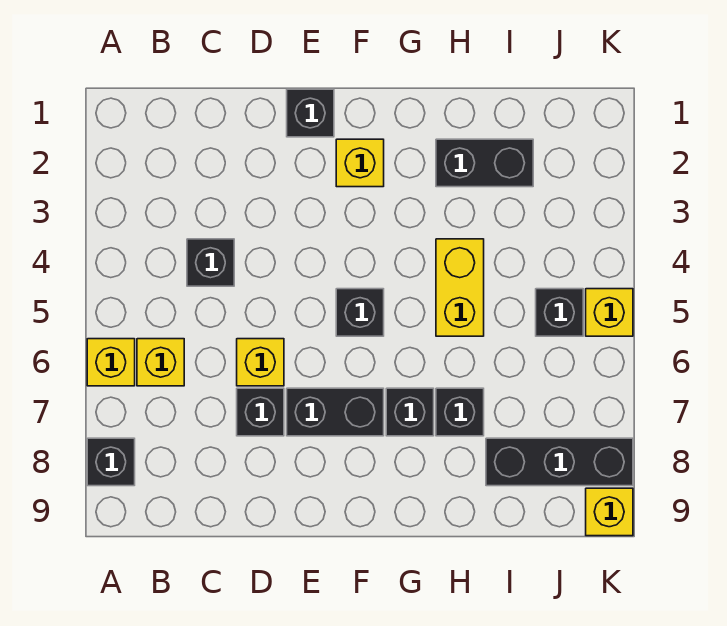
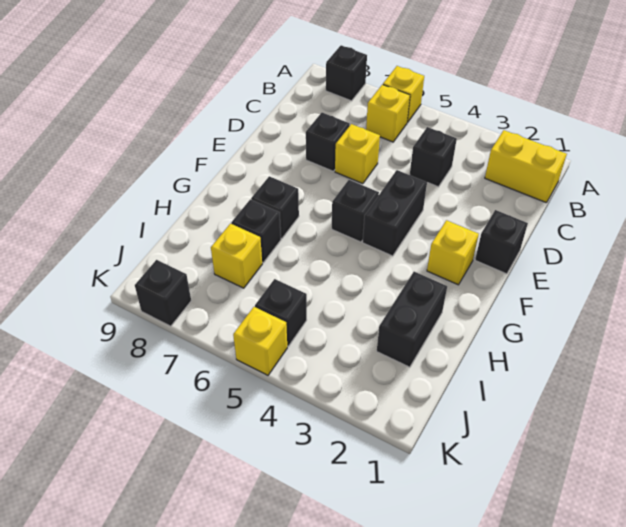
black brick E7:F7 level 1 -> black brick E4:F4 level 1
yellow brick H4:H5 level 1 -> yellow brick B1:B2 level 1
black brick I8:K8 level 1 -> black brick K8 level 1
yellow brick K9 level 1 -> yellow brick I7 level 1

